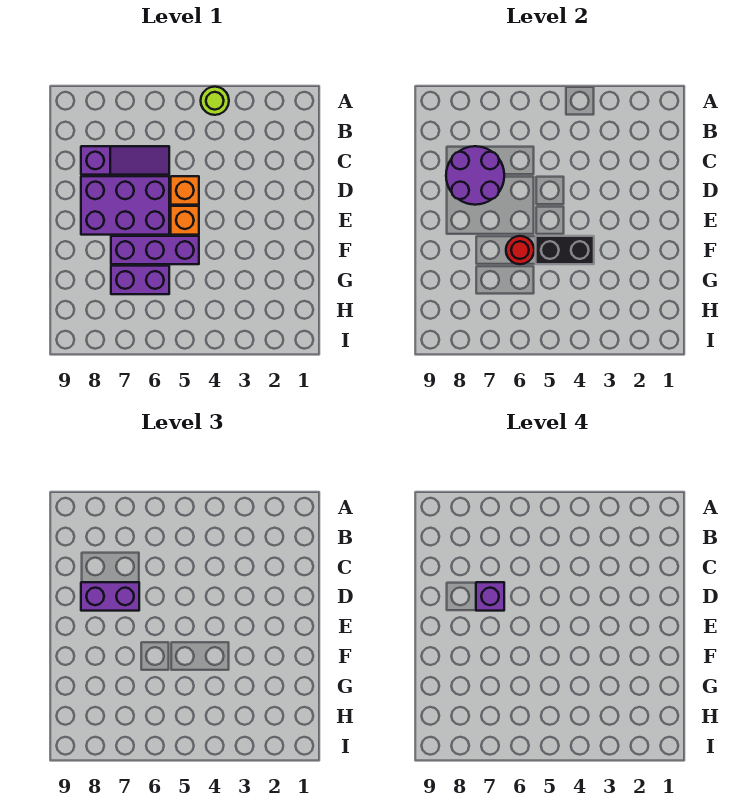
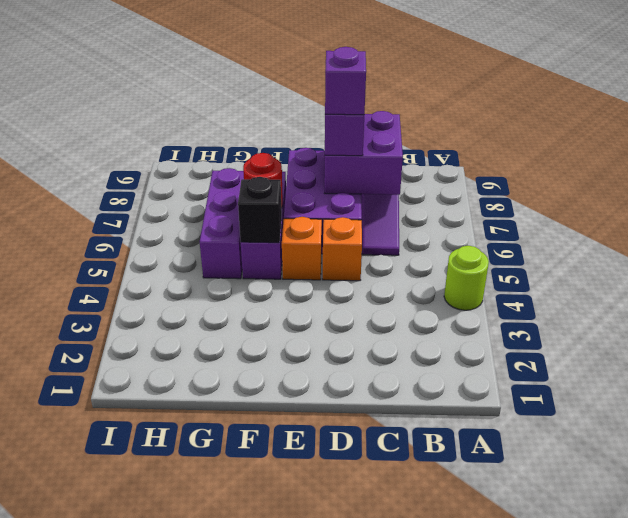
purple round brick C7:D8 level 2 -> purple brick C7:D8 level 2
black brick F4:F5 level 2 -> black brick F5 level 2
purple brick G6:G7 level 1 -> purple brick G5:G7 level 1

